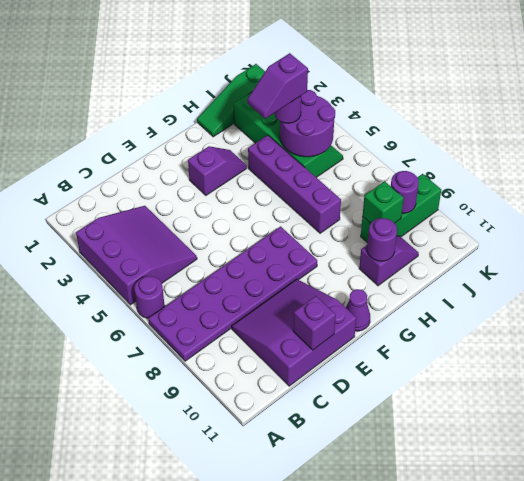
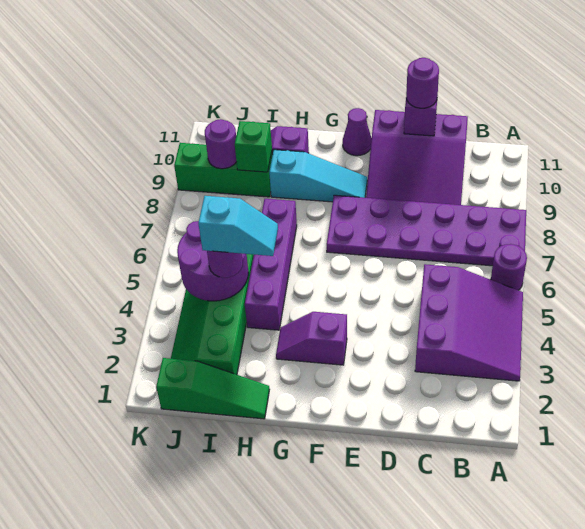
purple slope A3:C5 level 1 top A -> purple slope A3:C5 level 1 top C
none -> cyan slope F9:H9 level 1 top H
purple slope H4:I4 level 4 top I -> cyan slope H4:I4 level 4 top I
purple round brick H10 level 2 -> purple round brick D11 level 3

